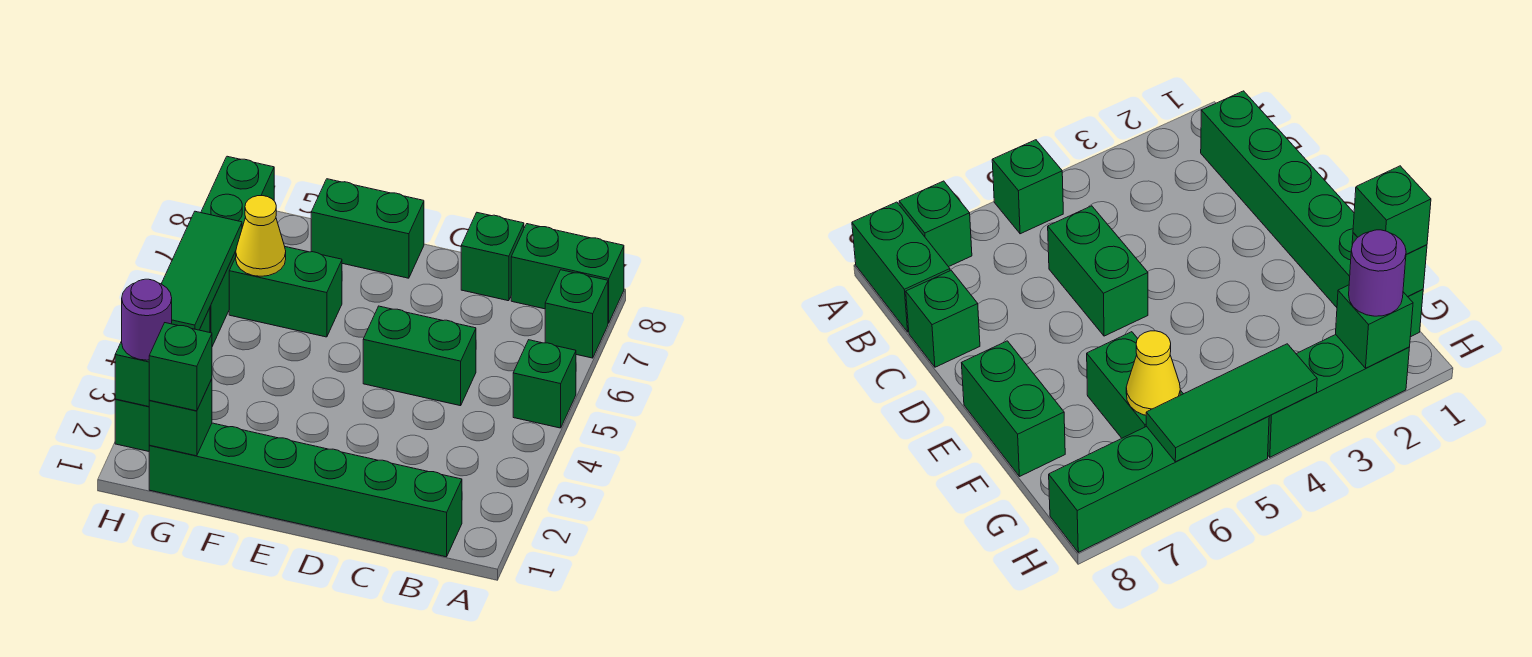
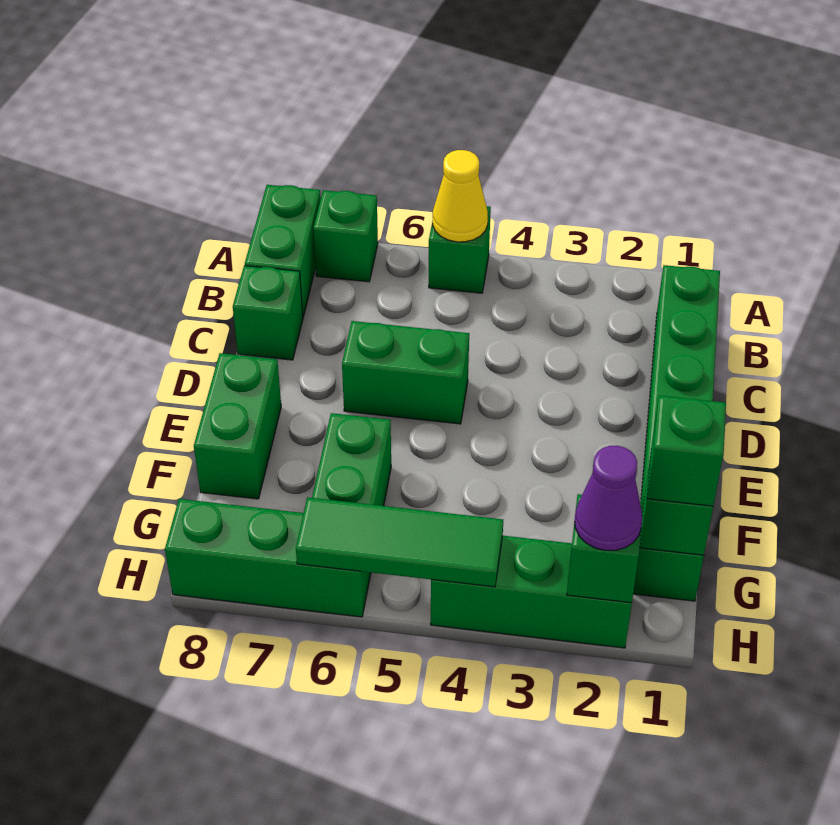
green brick C5:D5 level 1 -> green brick D5:D6 level 1
yellow cone G6 level 2 -> yellow cone A5 level 2
purple round brick H2 level 3 -> purple cone H2 level 3
green brick H5:H8 level 1 -> green brick H6:H8 level 1

